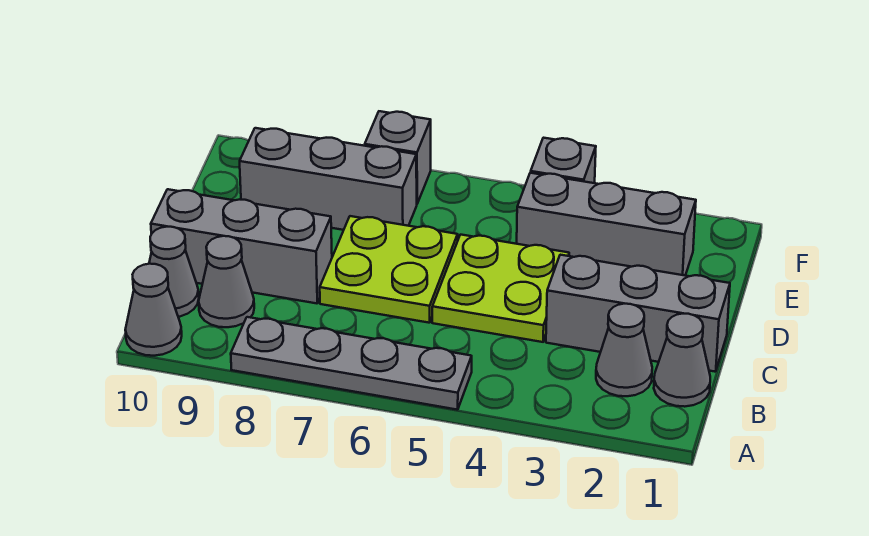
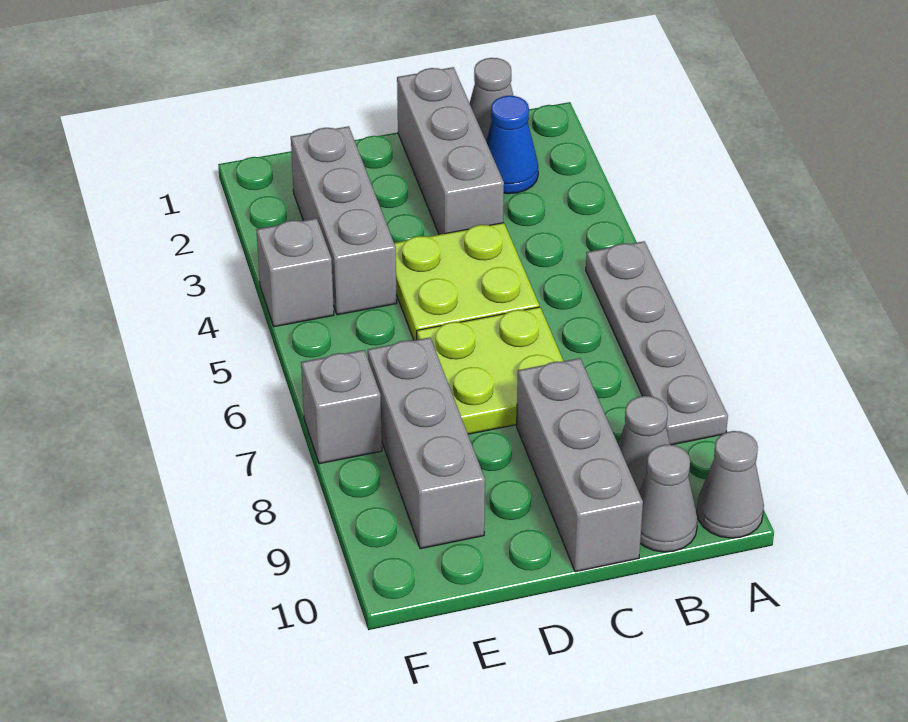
grey cone B2 level 1 -> blue cone B2 level 1

